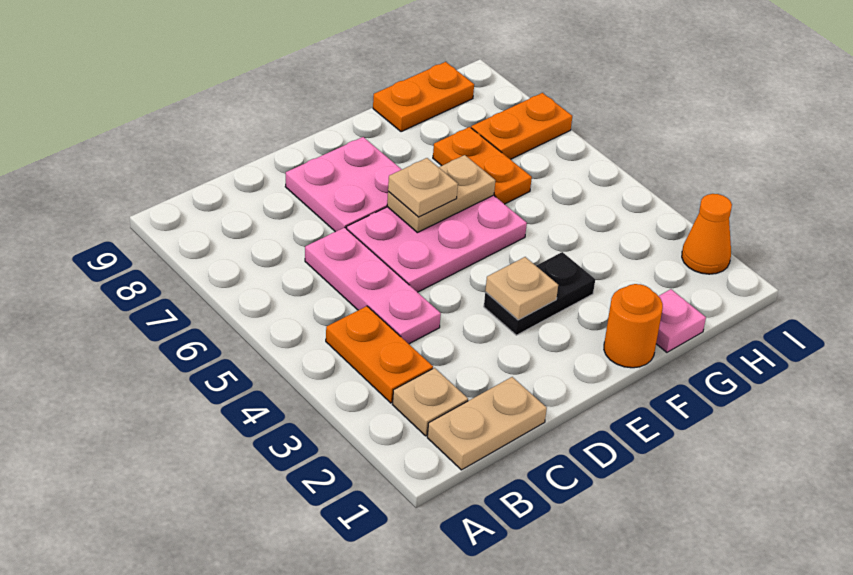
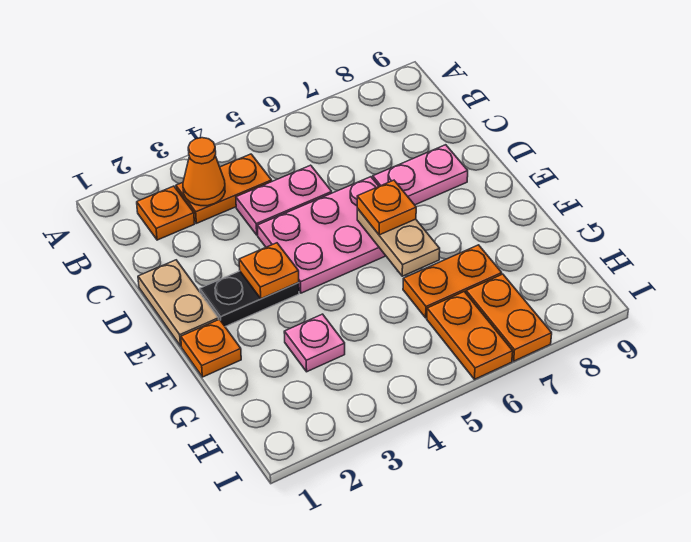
tan plate B1:C1 level 1 -> tan plate D1:E1 level 1
tan plate B2 level 1 -> orange plate B2 level 1
pink plate C4:C6 level 1 -> pink plate C4:C5 level 1
pink plate D5:F6 level 1 -> pink plate D4:E6 level 1
pink plate D7:E8 level 1 -> pink plate D7:D8 level 1
black plate E3:F3 level 1 -> black plate E2:E3 level 1
tan plate E3 level 2 -> orange plate E3 level 2
tan plate E6 level 3 -> orange plate E6 level 3
orange round brick F1 level 1 -> orange plate F1 level 1
pink plate G1 level 1 -> pink plate G3 level 1
orange plate G9:H9 level 1 -> orange plate H6:I6 level 1
orange cone I2 level 1 -> orange cone B3 level 2

